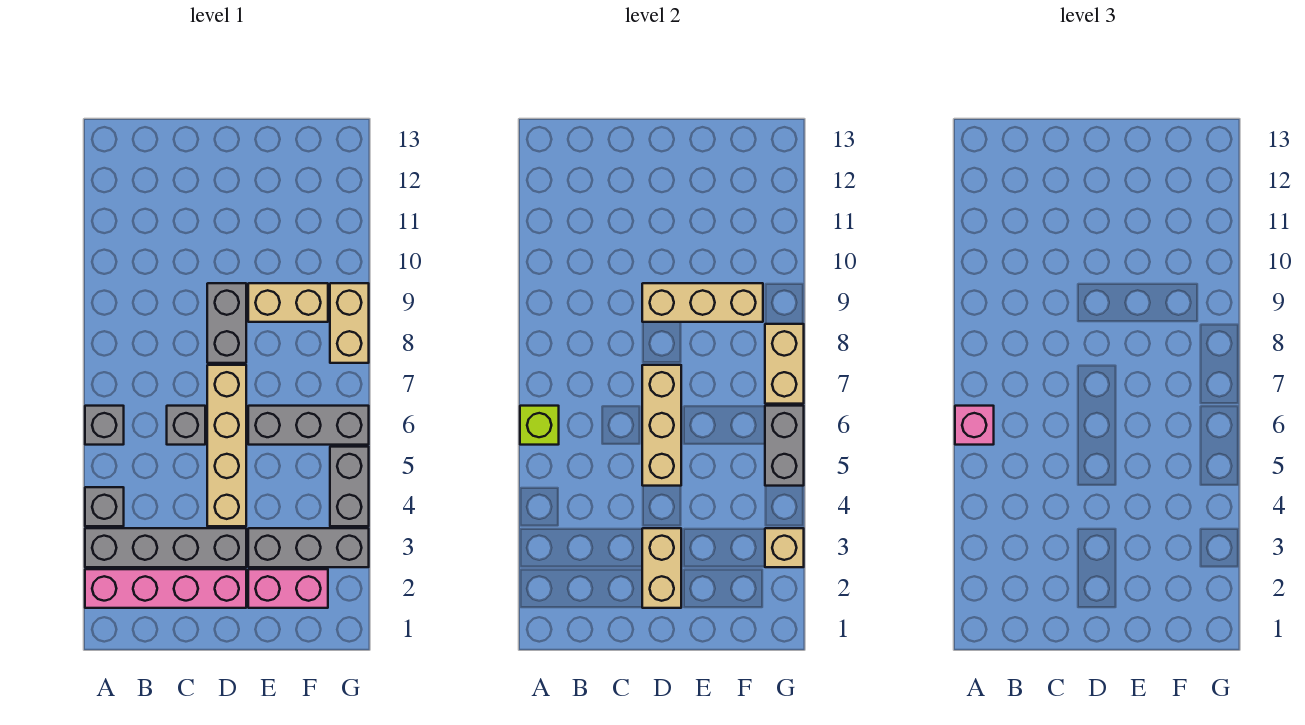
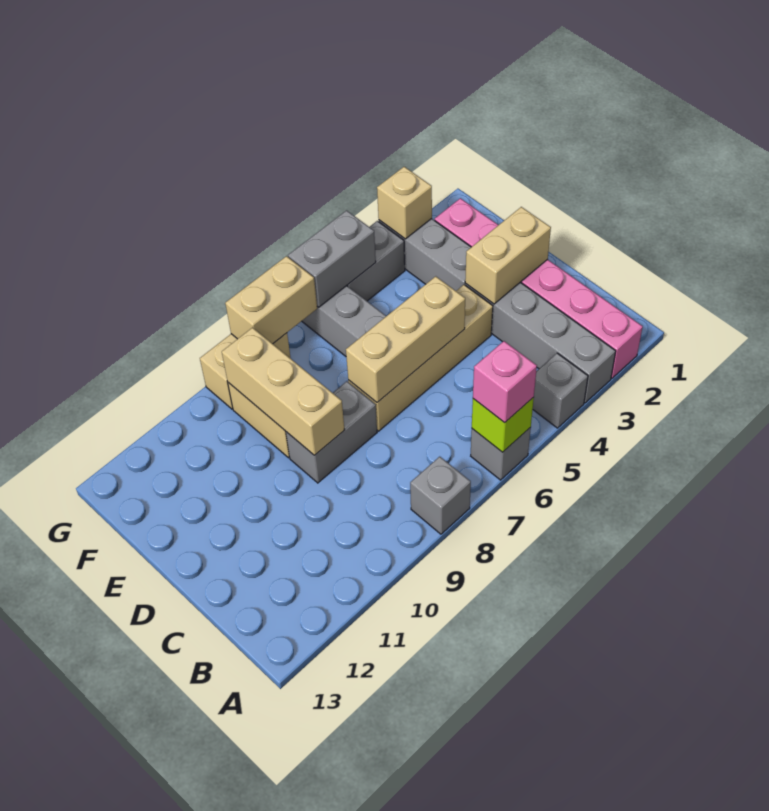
grey brick C6 level 1 -> grey brick A8 level 1

